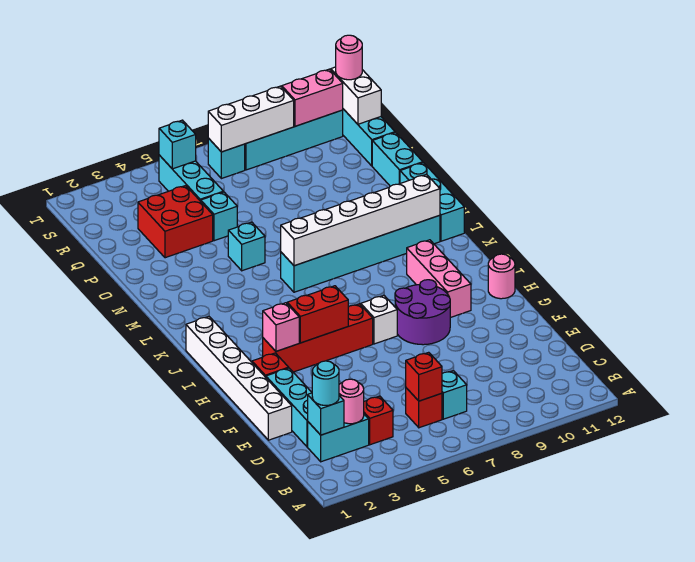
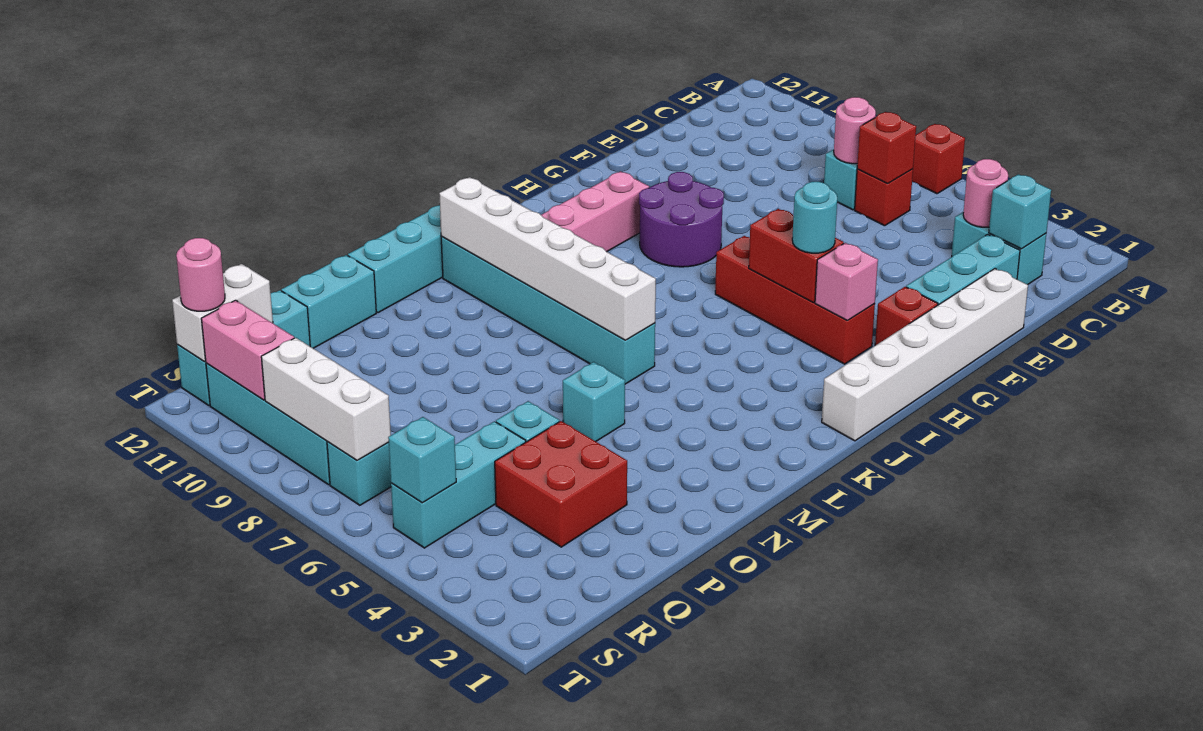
cyan round brick C2 level 3 -> cyan round brick H4 level 3
red brick C4 level 1 -> red brick A6 level 1
white brick H7 level 1 -> none
pink round brick H12 level 1 -> pink round brick C7 level 2

